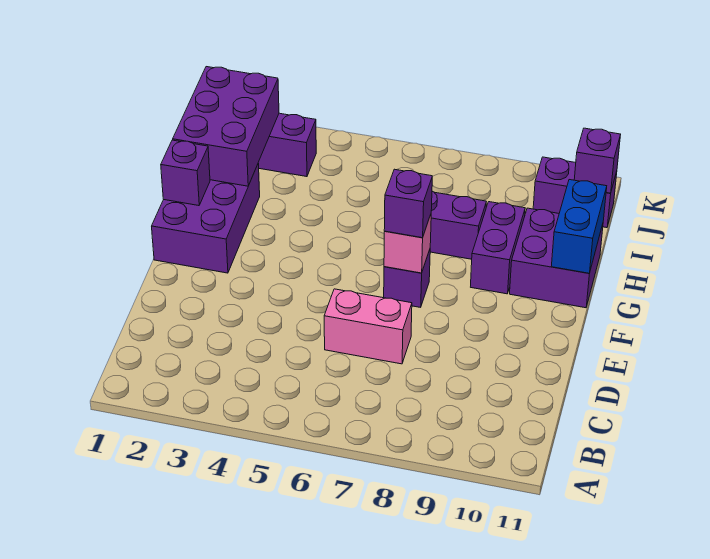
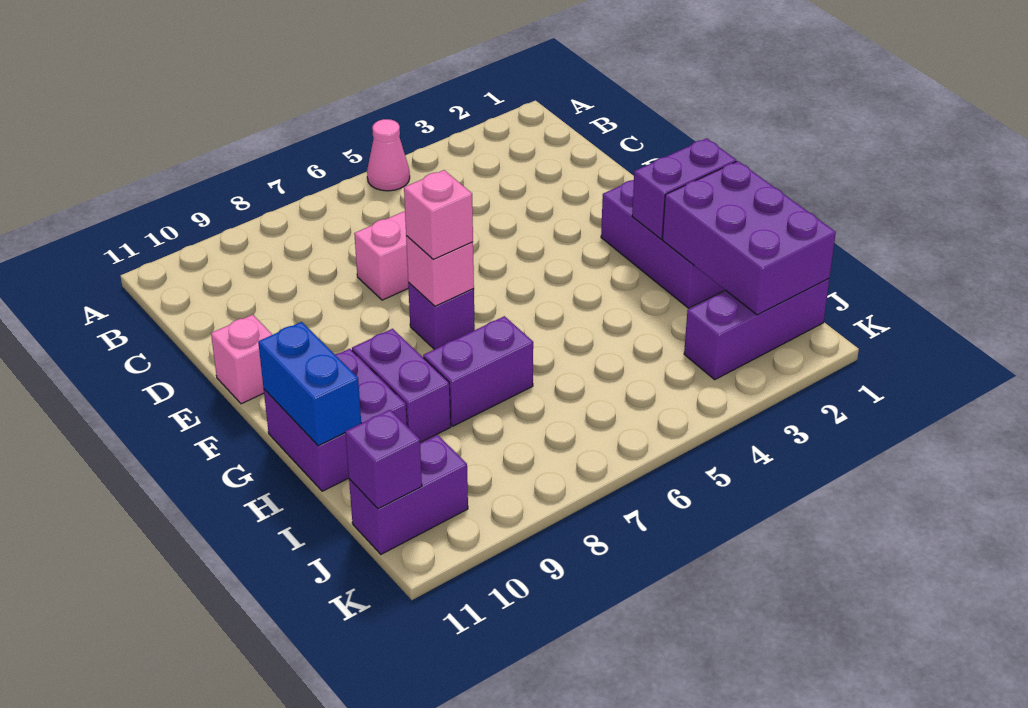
none -> pink cone A5 level 1
none -> pink brick E11 level 1
purple brick F7 level 3 -> pink brick F7 level 3
purple brick G1 level 2 -> purple brick G1:G2 level 2

